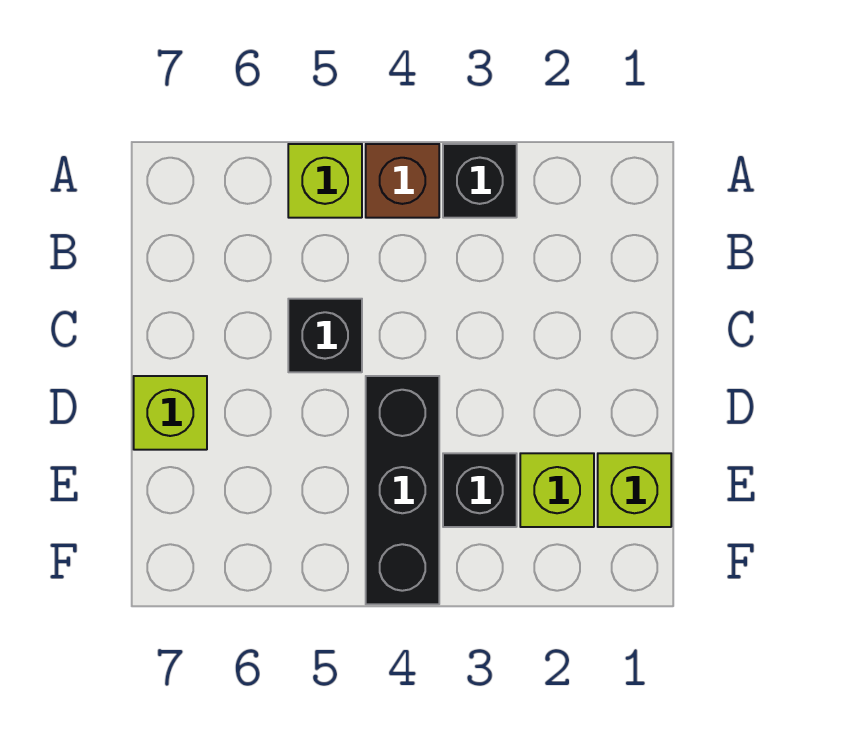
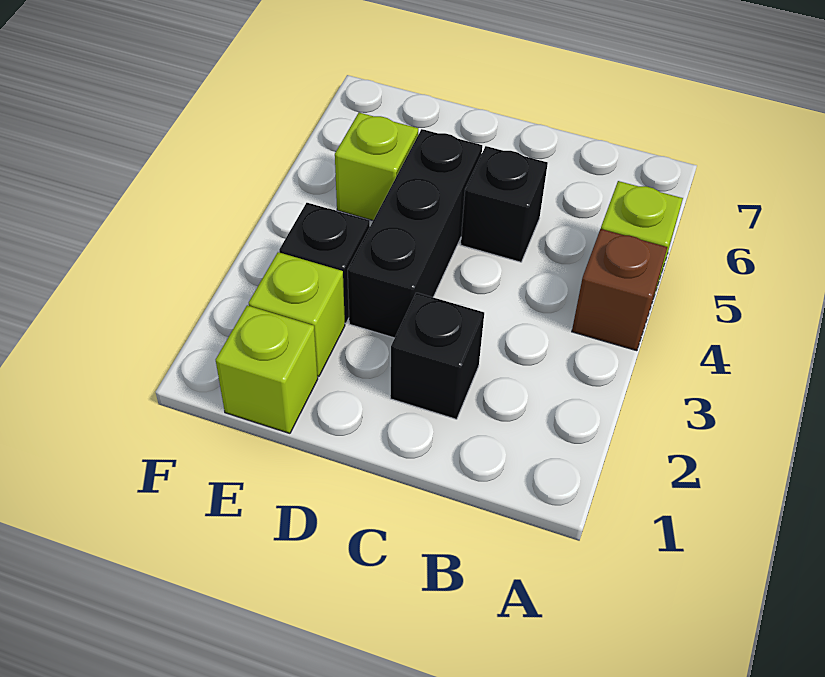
black brick A3 level 1 -> black brick C2 level 1
black brick D4:F4 level 1 -> black brick D3:D5 level 1
lime brick D7 level 1 -> lime brick E5 level 1

